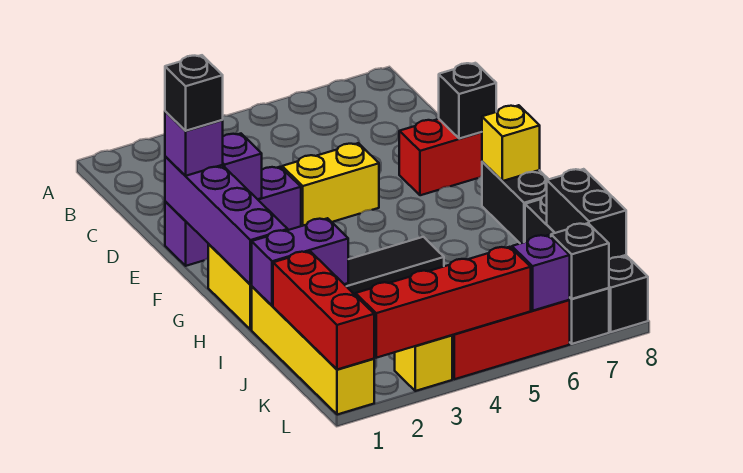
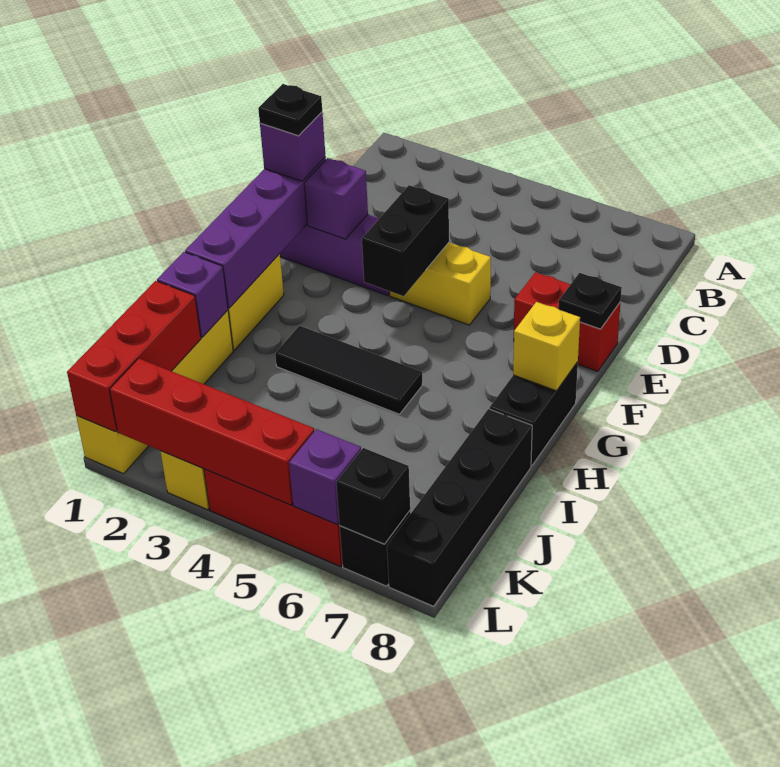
black brick E1 level 4 -> black plate E1 level 4
black brick E8 level 2 -> black plate E8 level 2
purple brick I1:I2 level 2 -> purple brick I1 level 2
black brick J8:K8 level 2 -> black brick E4:F4 level 2

